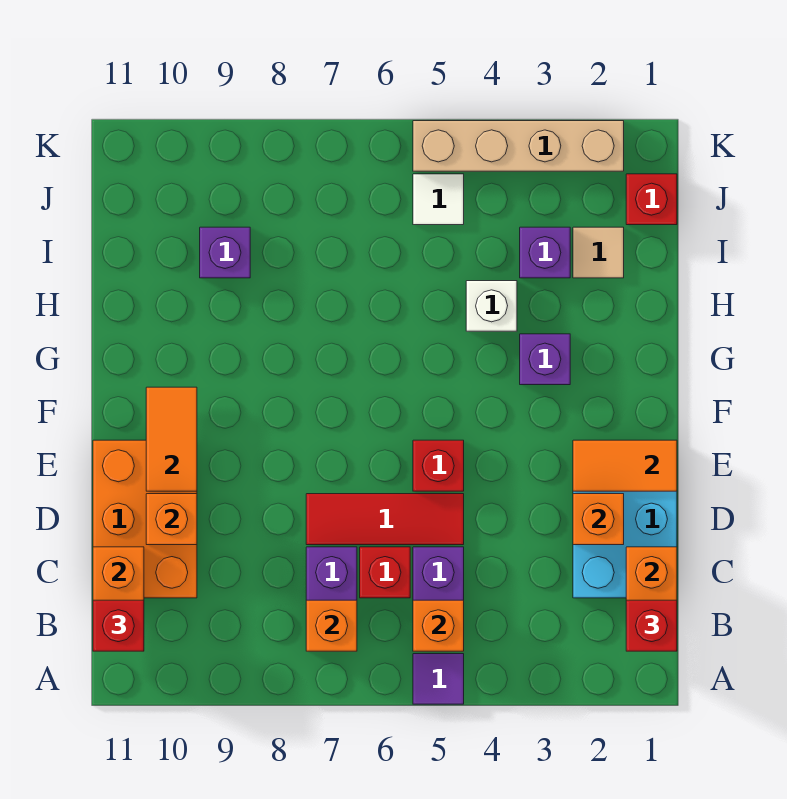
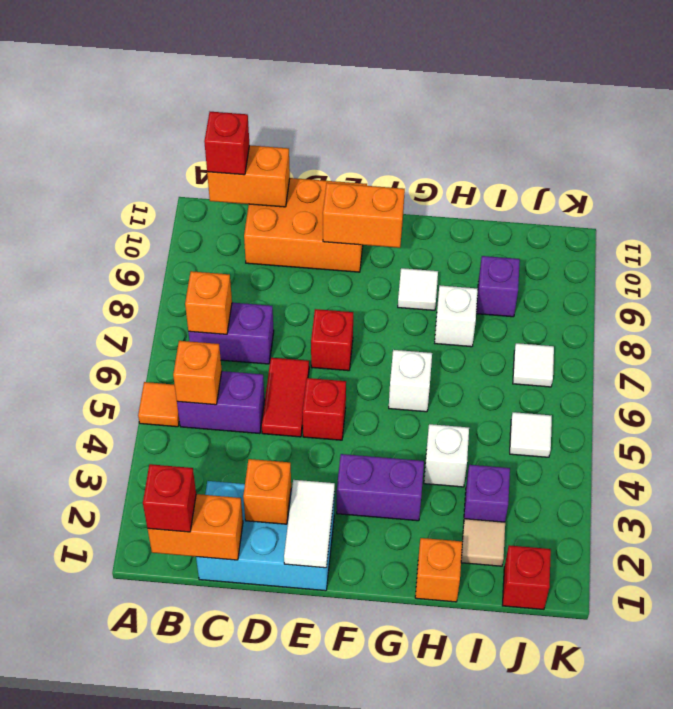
purple tile A5 level 1 -> orange tile A5 level 1
red brick C6 level 1 -> red brick E7 level 1
red tile D5:D7 level 1 -> red tile D5:D6 level 1
orange brick D10 level 2 -> orange brick H1 level 1
orange tile E1:E2 level 2 -> white tile E1:E2 level 2
orange tile E10:F10 level 2 -> orange brick E10:F10 level 2
purple brick G3 level 1 -> purple brick F3:G3 level 1
none -> white brick G6 level 1
none -> white tile G9 level 1
none -> white brick H8 level 1
none -> white tile J7 level 1
tan brick K2:K5 level 1 -> none

